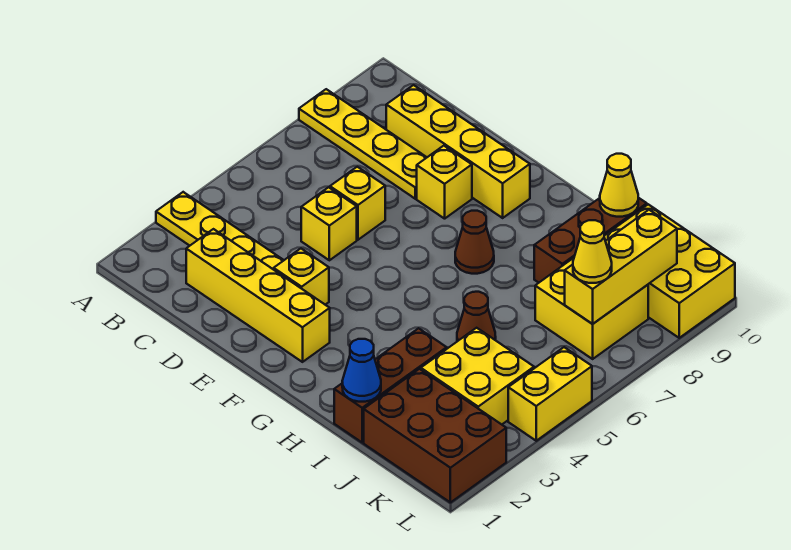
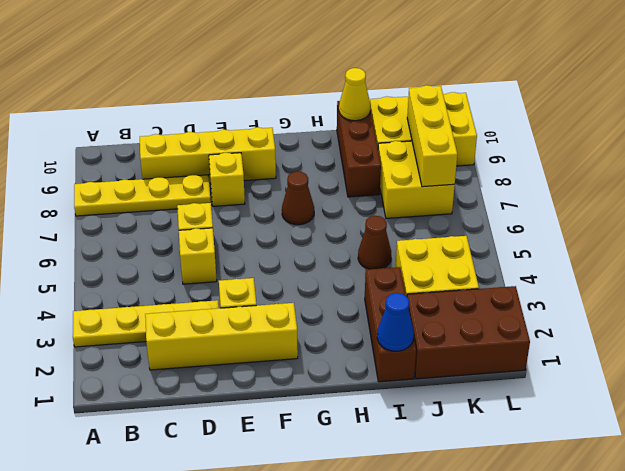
yellow cone K7 level 3 -> none
yellow brick L4:L5 level 1 -> none

